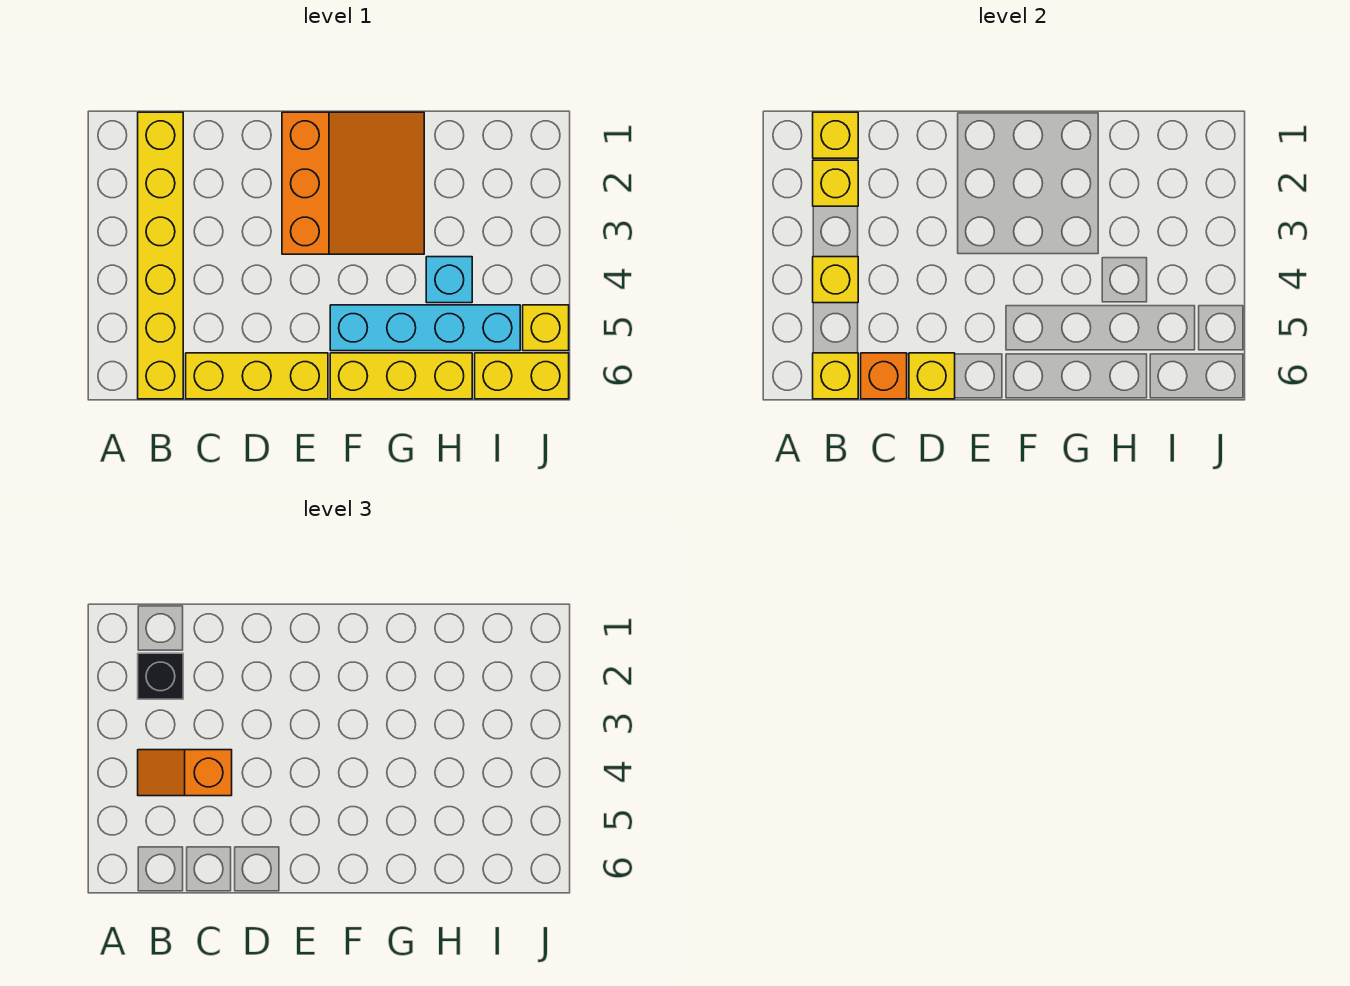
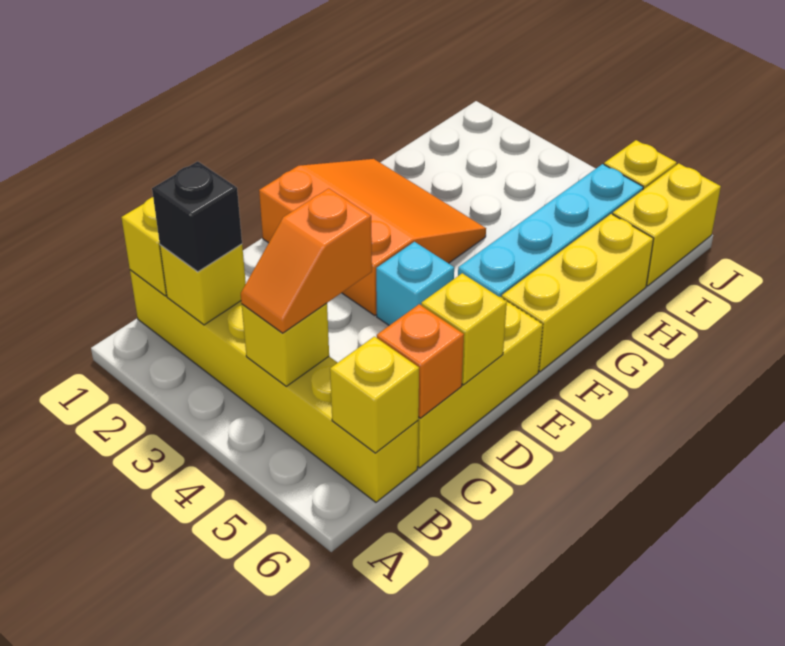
cyan brick H4 level 1 -> cyan brick E4 level 1

